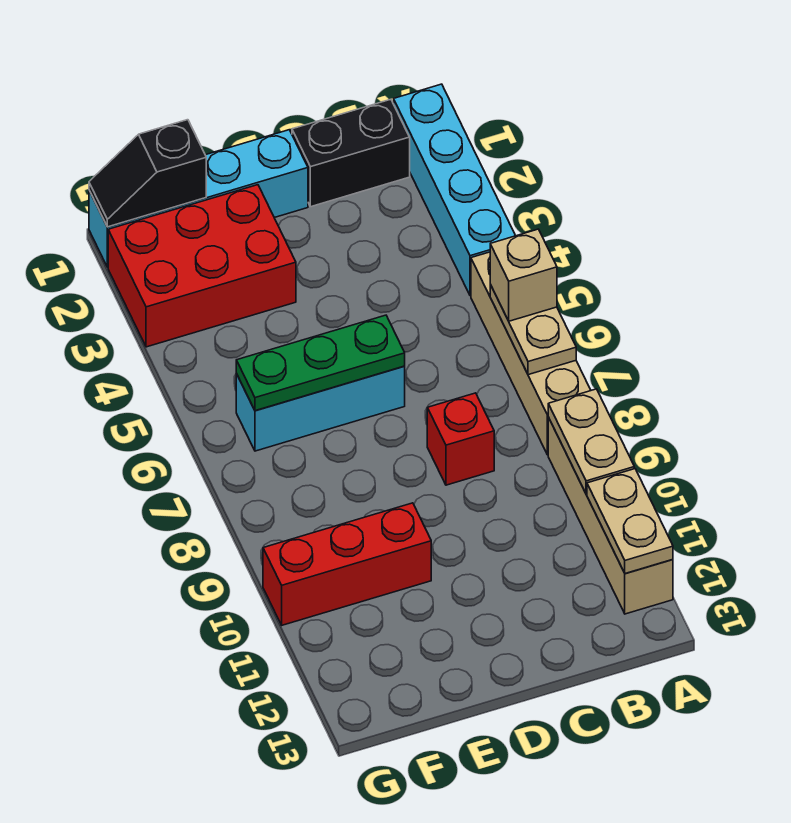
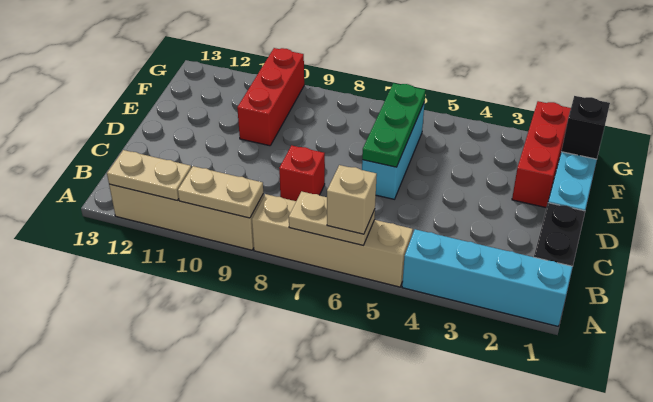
red brick E2:G3 level 1 -> red brick E2:G2 level 1

